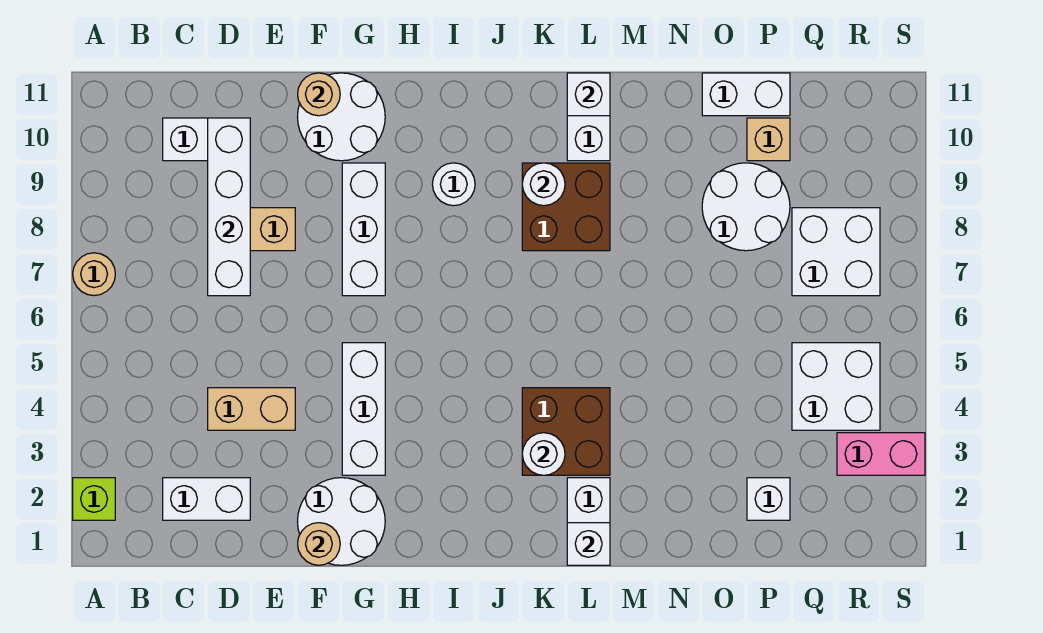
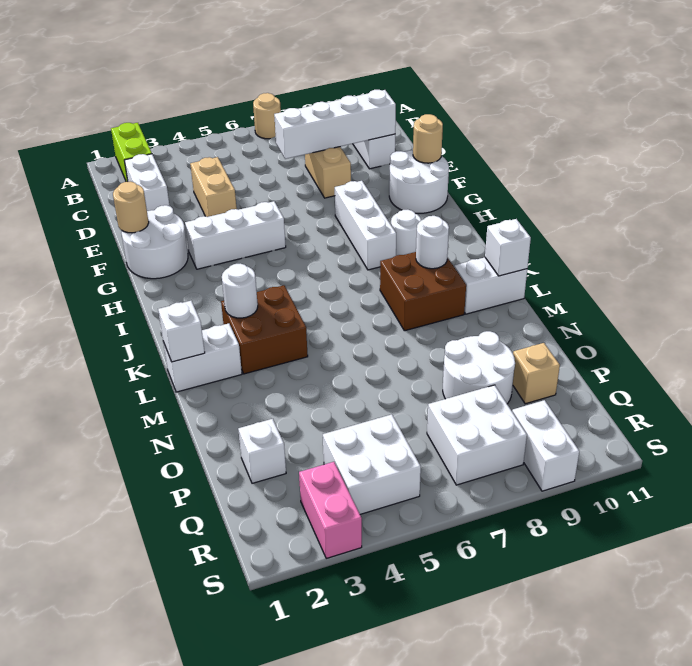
lime brick A2 level 1 -> lime brick A2:B2 level 1
white brick G7:G9 level 1 -> white brick G8:I8 level 1
white brick O11:P11 level 1 -> white brick R9:S9 level 1

